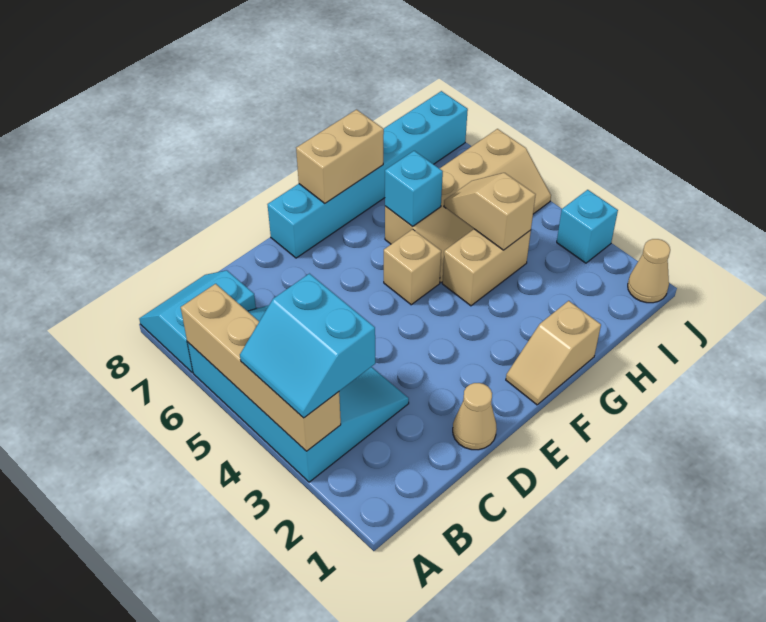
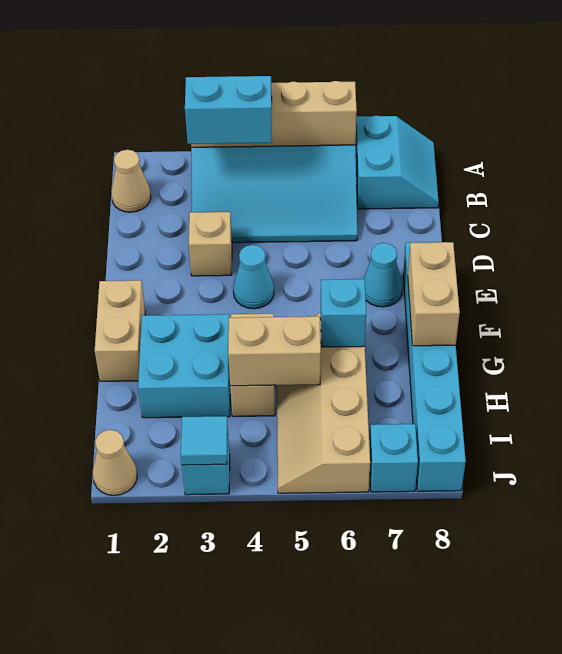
tan cone D1 level 1 -> tan cone B1 level 1
none -> cyan cone E4 level 1
none -> cyan cone E7 level 1
tan slope F1:G1 level 1 top G -> tan brick F1:G1 level 1
tan brick F5 level 1 -> tan brick D3 level 1
none -> cyan brick G2:H3 level 1
tan slope H4:H5 level 2 top 4 -> tan brick H4:H5 level 2
none -> cyan tile J3 level 2
none -> cyan brick J7 level 1

